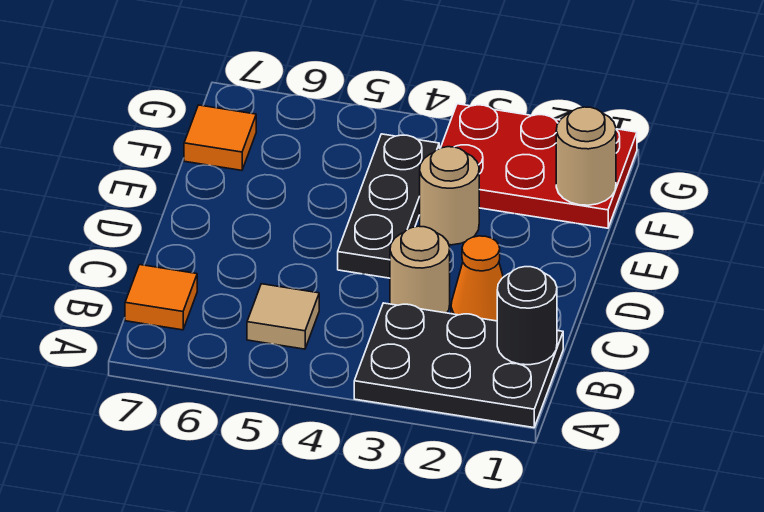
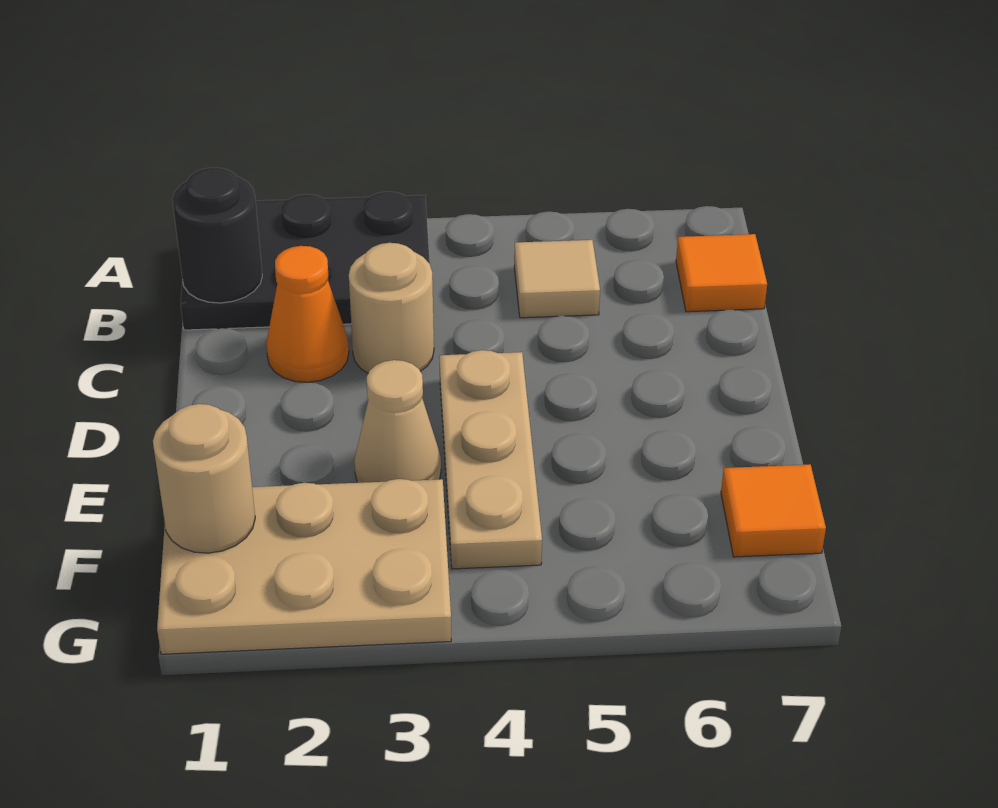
black plate D4:F4 level 1 -> tan plate D4:F4 level 1
tan round brick E3 level 1 -> tan cone E3 level 1
red plate F1:G3 level 1 -> tan plate F1:G3 level 1

